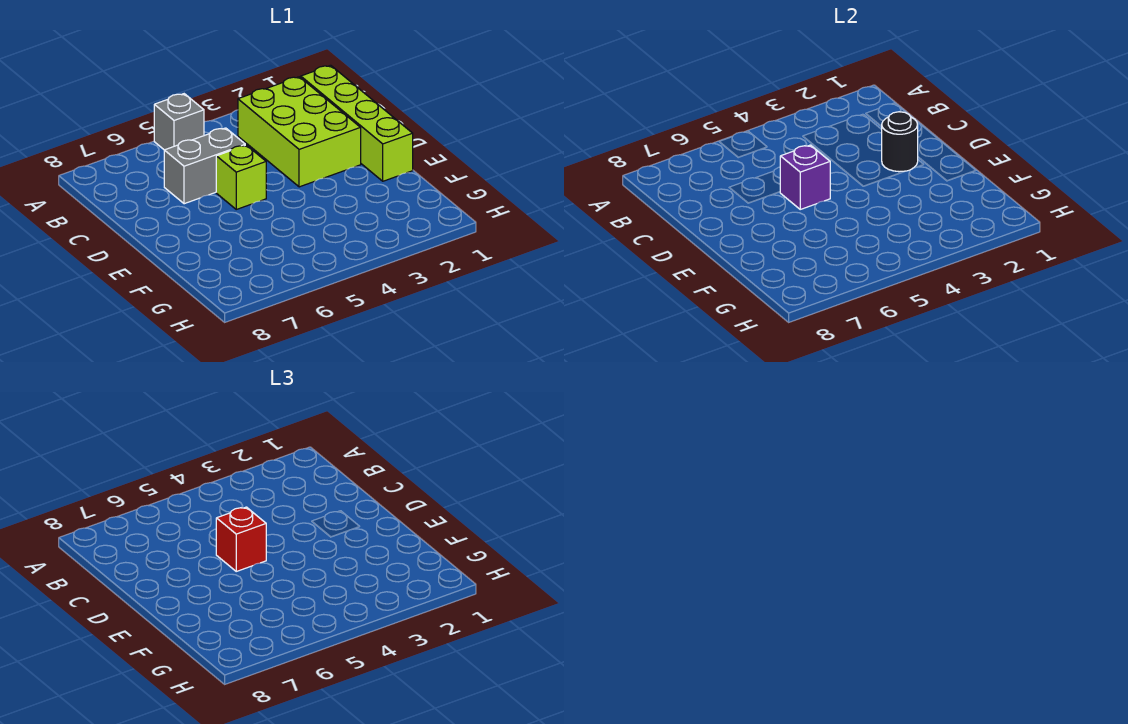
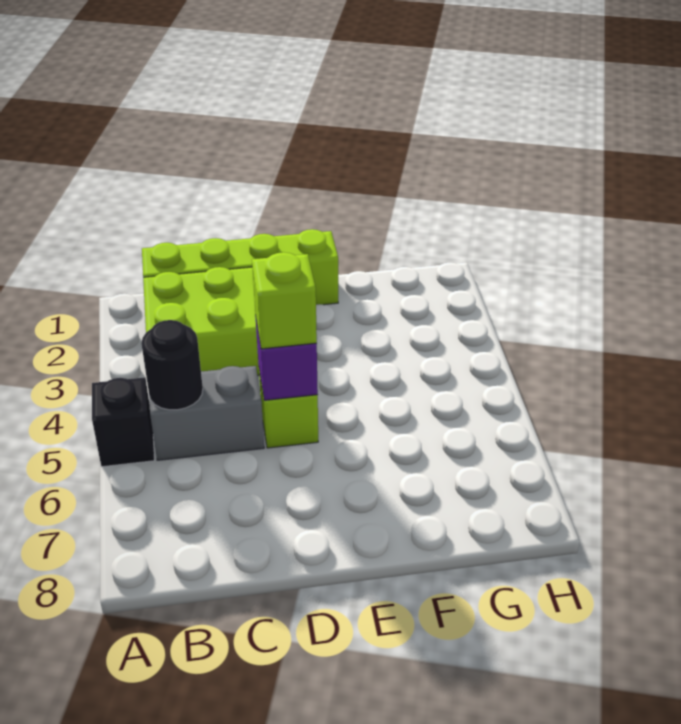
grey brick A5 level 1 -> black brick A5 level 1
grey brick C5:C6 level 1 -> grey brick B5:C5 level 1
black round brick D2 level 2 -> black round brick B5 level 2
red brick D5 level 3 -> lime brick D5 level 3

